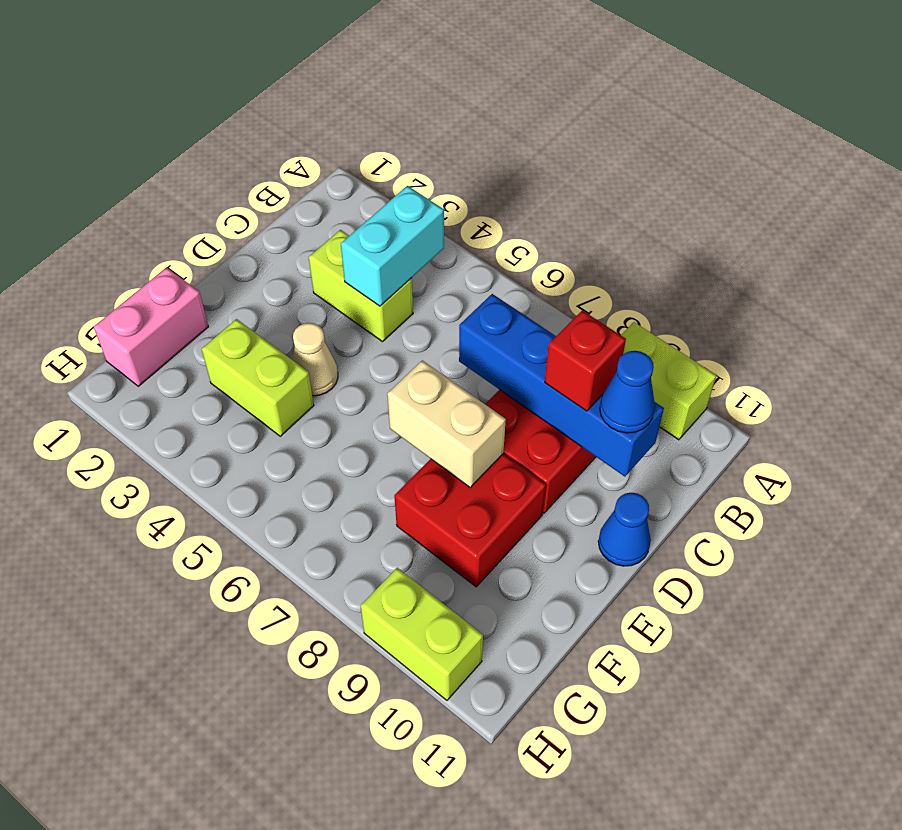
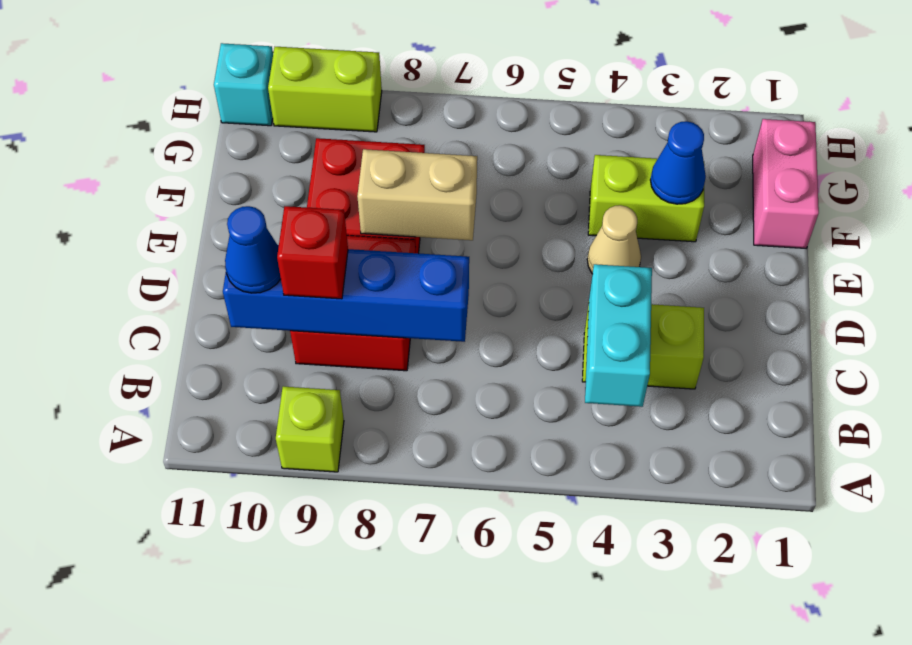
lime brick A9:A10 level 1 -> lime brick A9 level 1
blue cone D11 level 1 -> blue cone F3 level 2
none -> cyan brick H11 level 1

